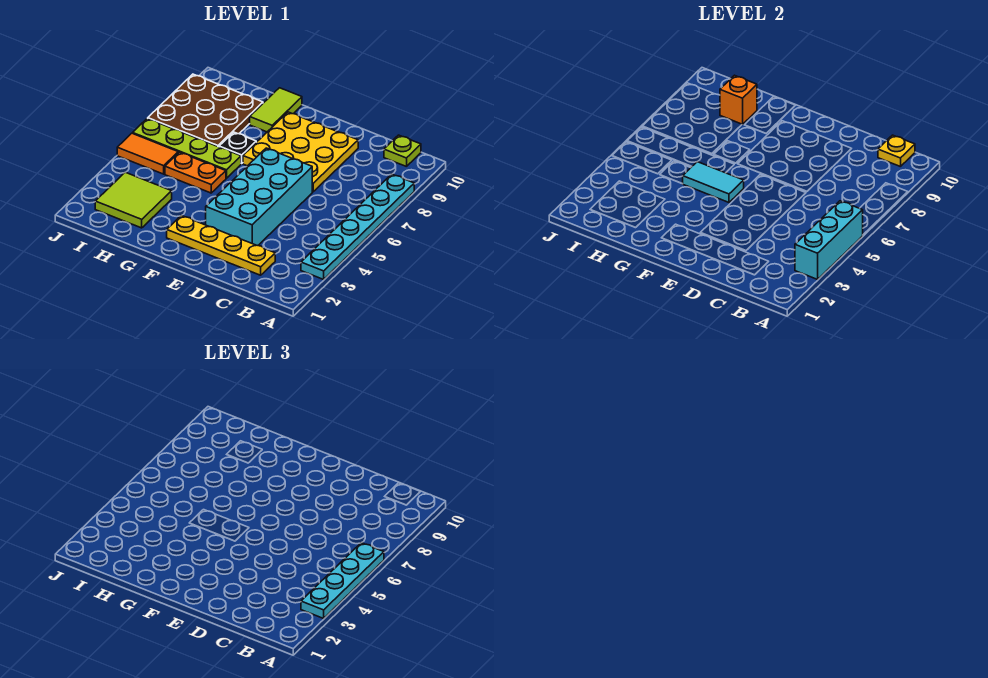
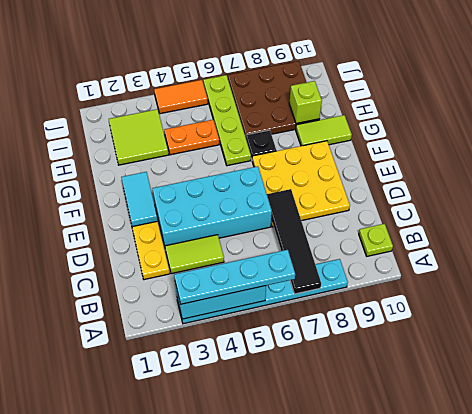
none -> black tile A7:D7 level 2
yellow plate B10 level 2 -> none
none -> lime tile C3:C4 level 1
cyan tile F5:G5 level 2 -> cyan tile E2:F2 level 2
orange plate G5:H5 level 1 -> orange plate H4:H5 level 1
orange brick H9 level 2 -> lime brick H9 level 2
orange tile I5:J5 level 1 -> orange tile J4:J5 level 1

